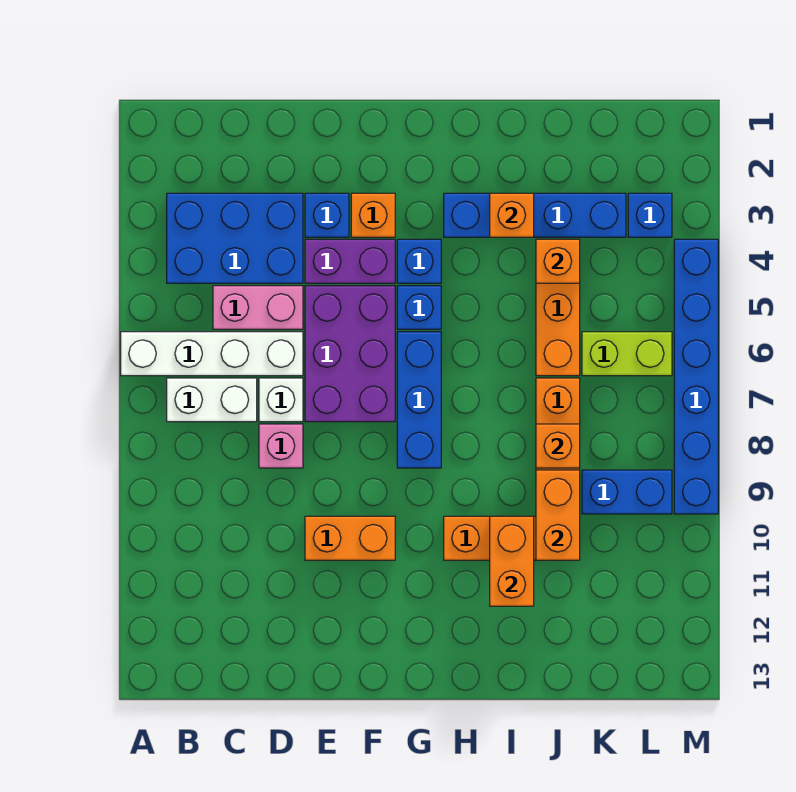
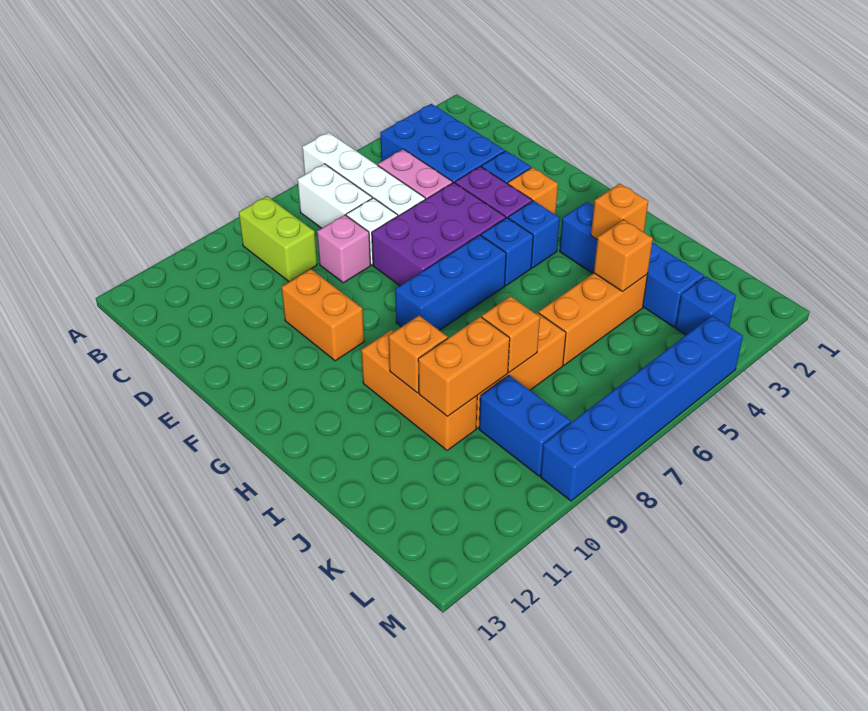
orange brick I10:I11 level 2 -> orange brick I10 level 2
lime brick K6:L6 level 1 -> lime brick B9:C9 level 1

